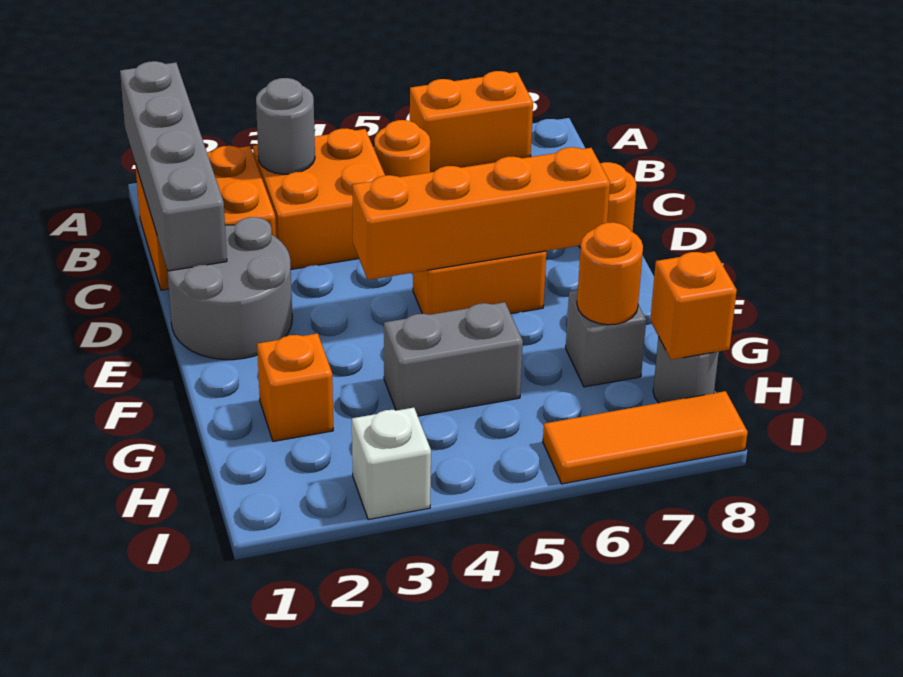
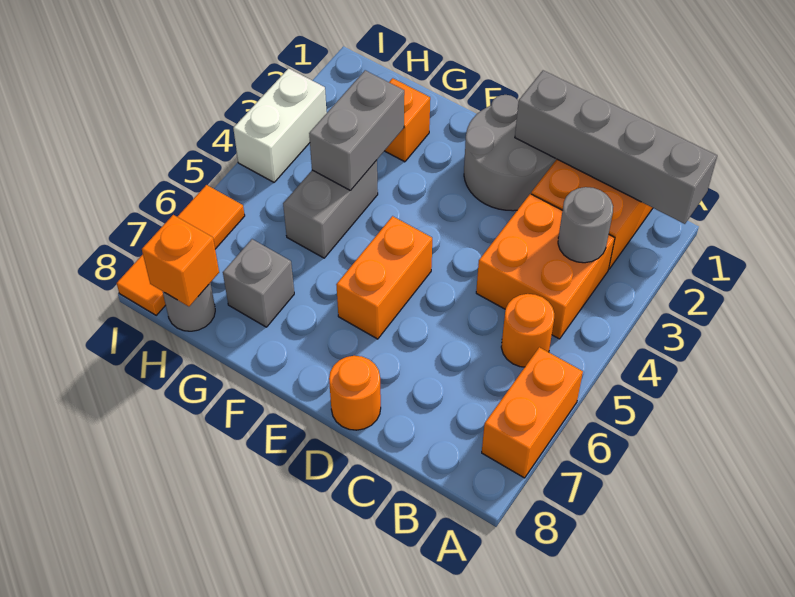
orange brick E4:E7 level 2 -> none
none -> grey brick G3:G4 level 2
orange round brick G7 level 2 -> none
white brick I3 level 1 -> white brick I3:I4 level 1

